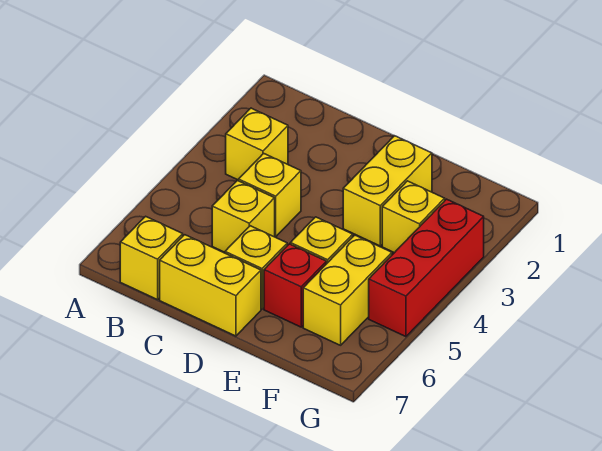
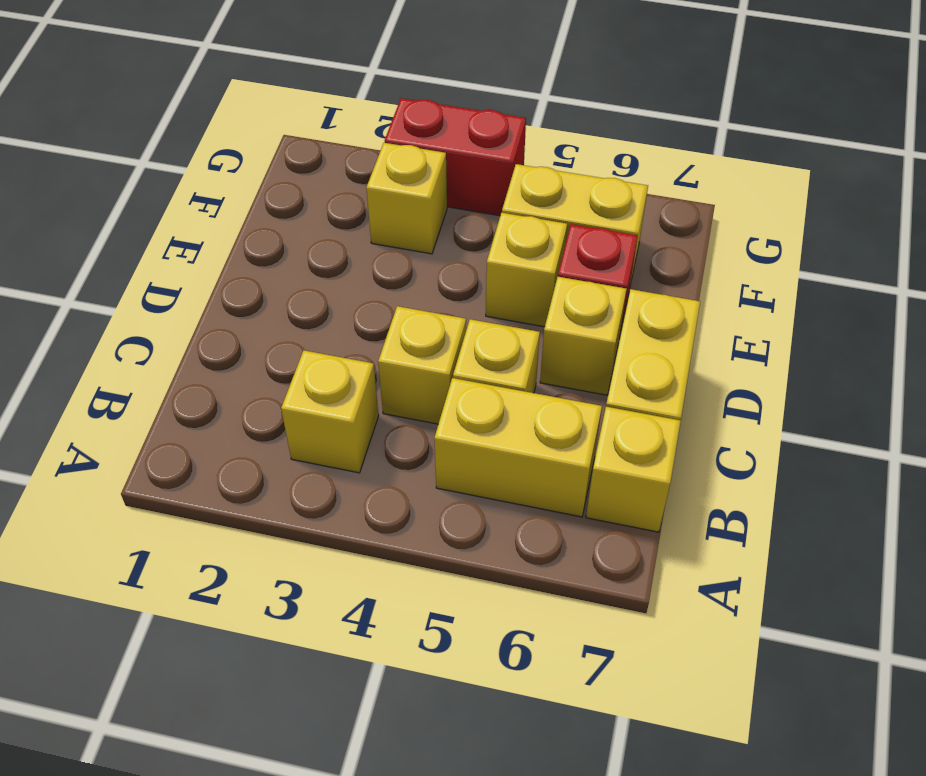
yellow brick E2:E3 level 1 -> yellow brick B5:B6 level 1
red brick G3:G5 level 1 -> red brick G3:G4 level 1

